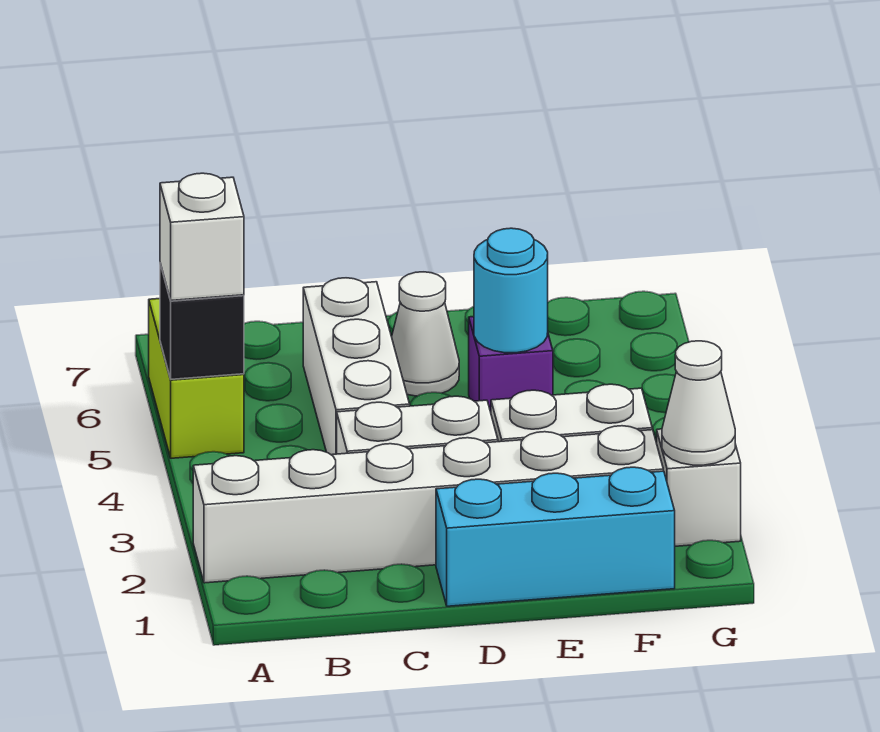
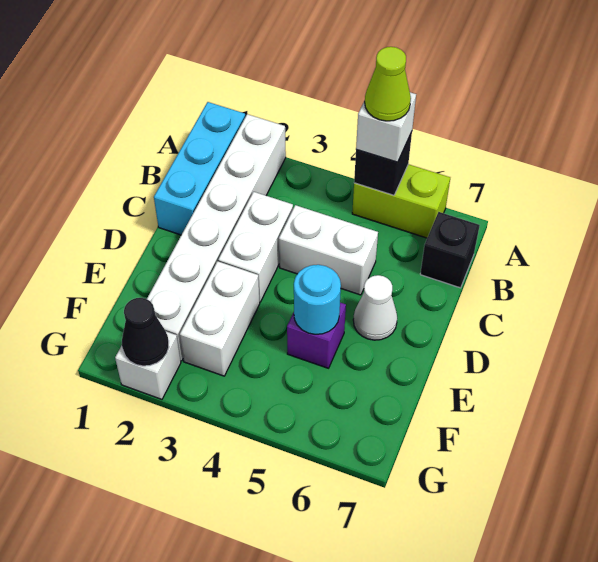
none -> lime cone A5 level 4
none -> black brick B7 level 1
white brick C4:C6 level 1 -> white brick C4:C5 level 1
cyan brick D1:F1 level 1 -> cyan brick A1:C1 level 1
white cone G2 level 2 -> black cone G2 level 2

